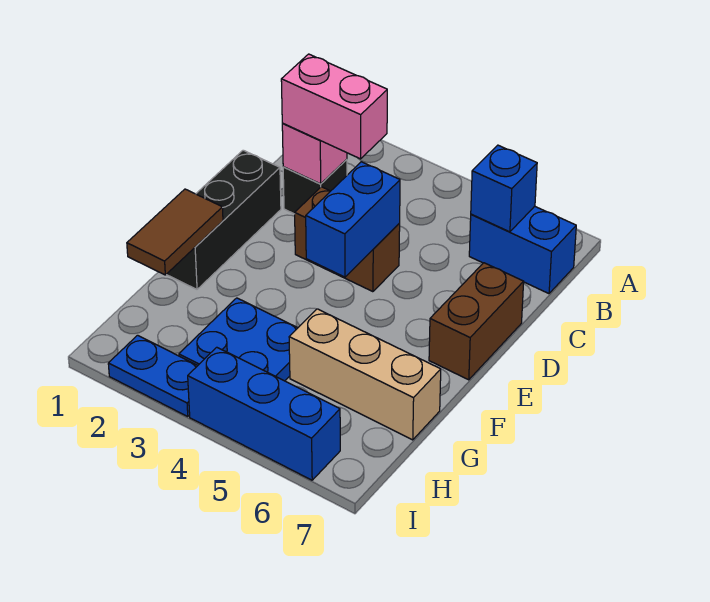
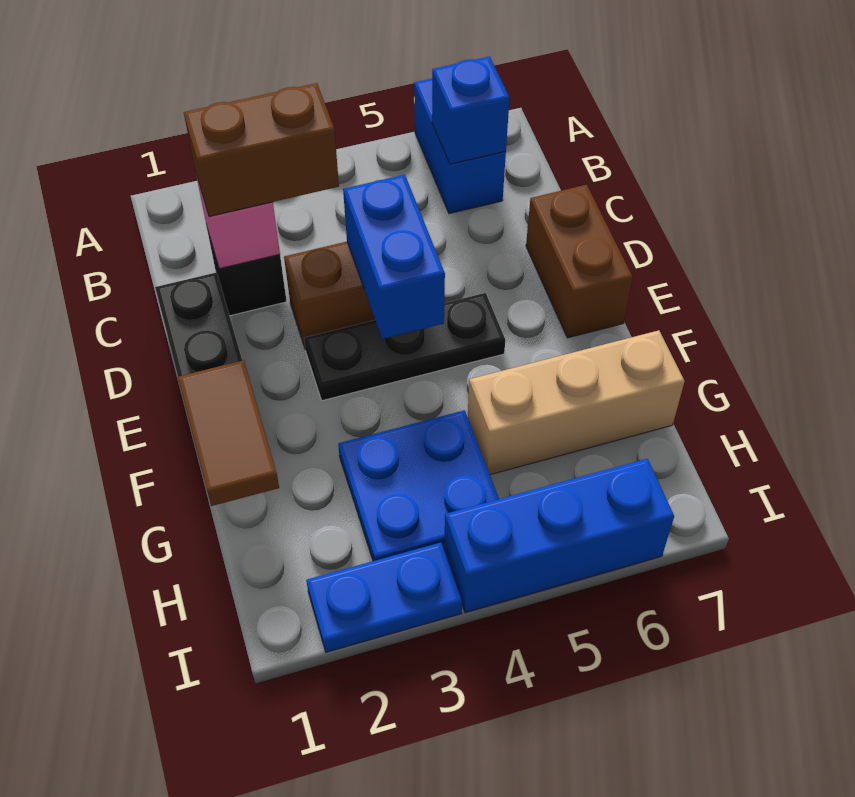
blue brick B6:B7 level 1 -> blue brick A6:B6 level 1
pink brick C2:C3 level 3 -> brown brick C2:C3 level 3
none -> black plate E3:E5 level 1

